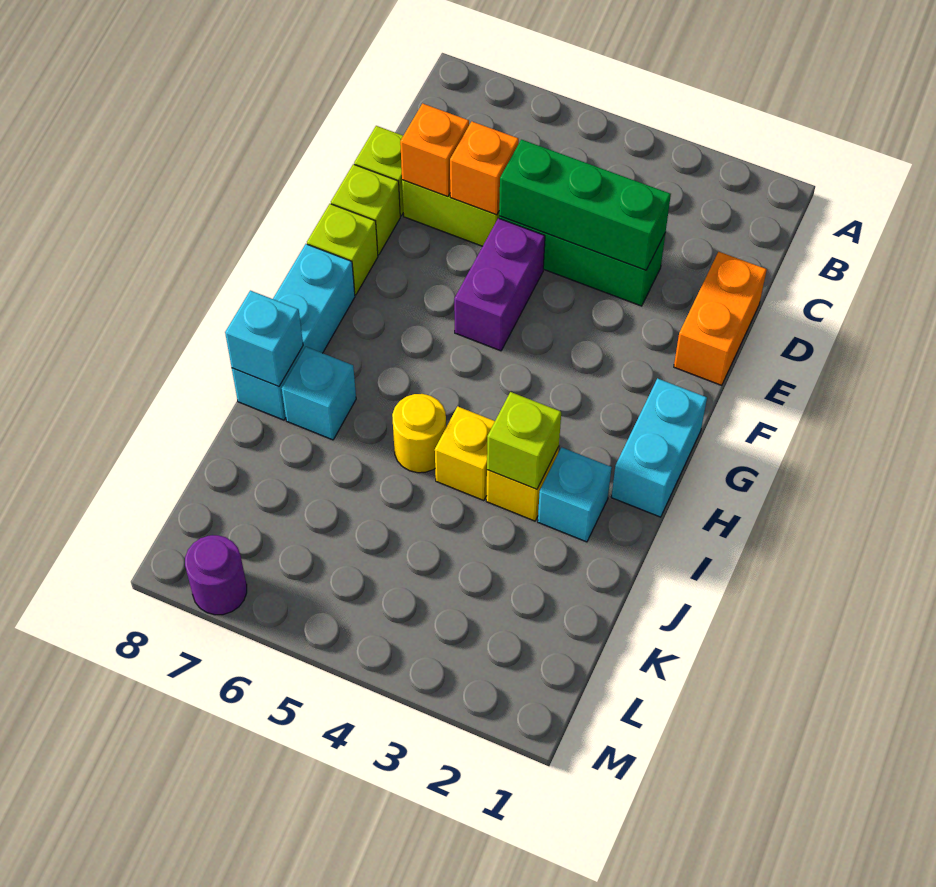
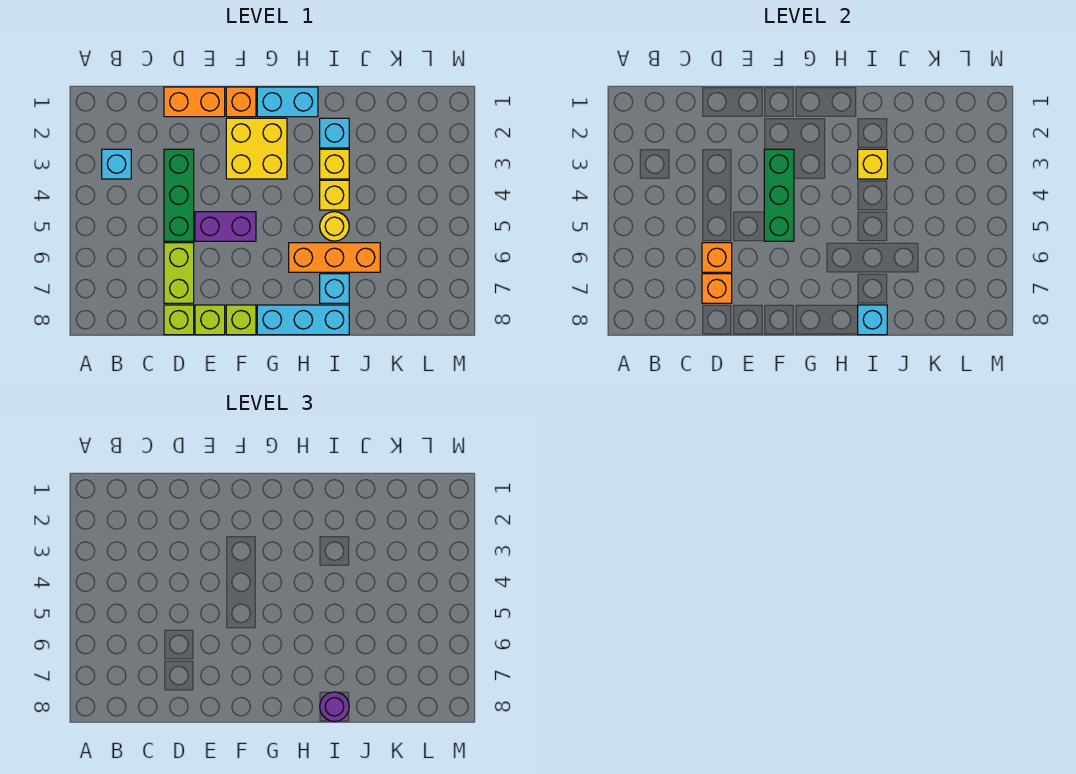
none -> cyan brick B3 level 1
green brick D3:D5 level 2 -> green brick F3:F5 level 2
none -> orange brick F1 level 1
none -> yellow brick F2:G3 level 1
none -> orange brick H6:J6 level 1
lime brick I3 level 2 -> yellow brick I3 level 2
purple round brick M7 level 1 -> purple round brick I8 level 3

